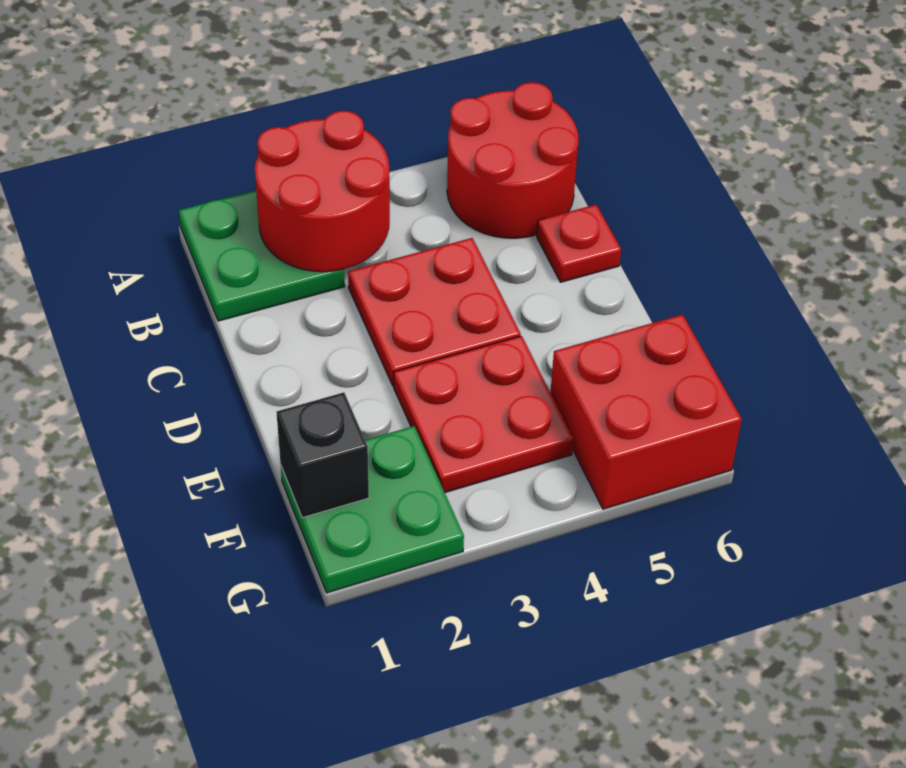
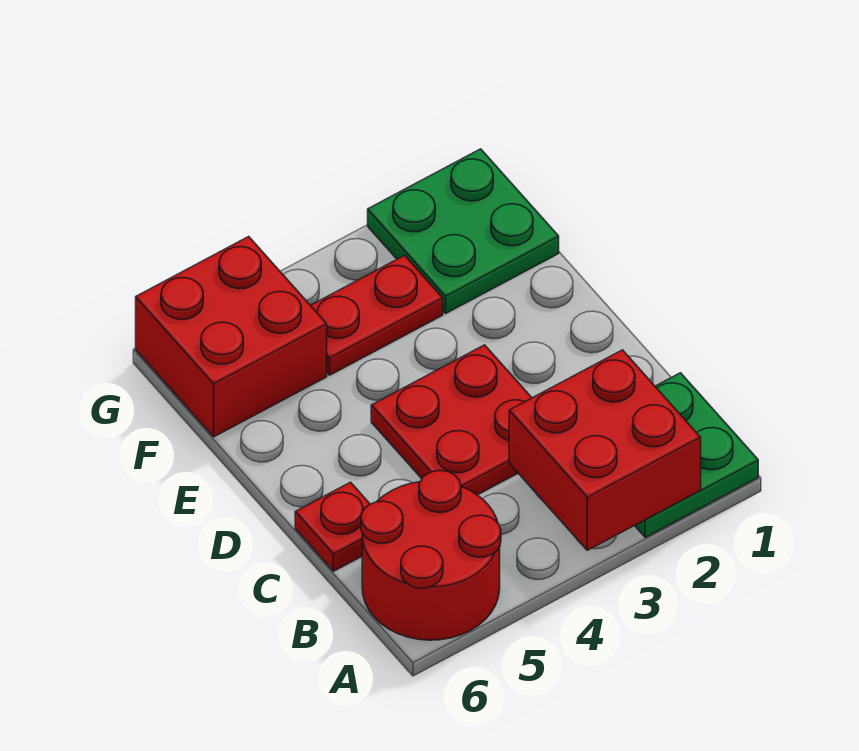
red round brick A2:B3 level 2 -> red brick A2:B3 level 2
red plate E3:F4 level 1 -> red plate F3:F4 level 1
black brick F1 level 2 -> none

